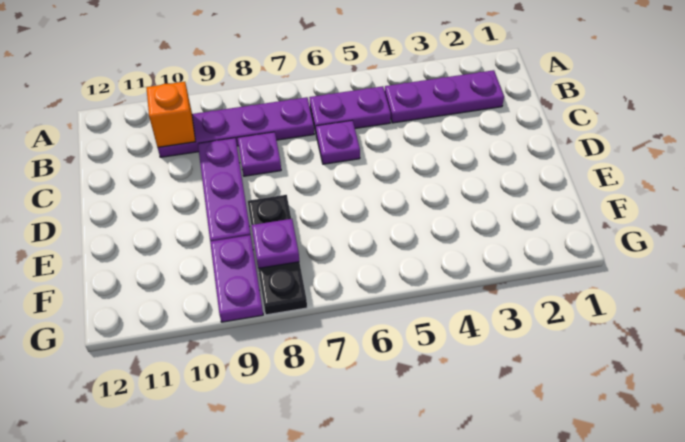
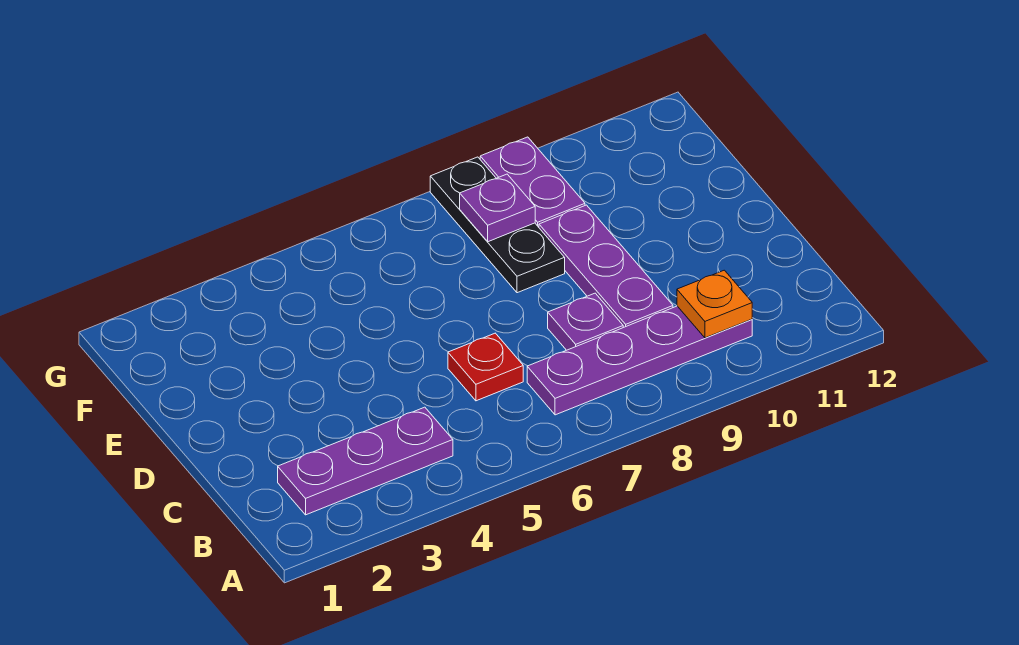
purple plate B5:B6 level 1 -> none
orange brick B10 level 2 -> orange plate B10 level 2
purple plate C6 level 1 -> red plate C6 level 1

